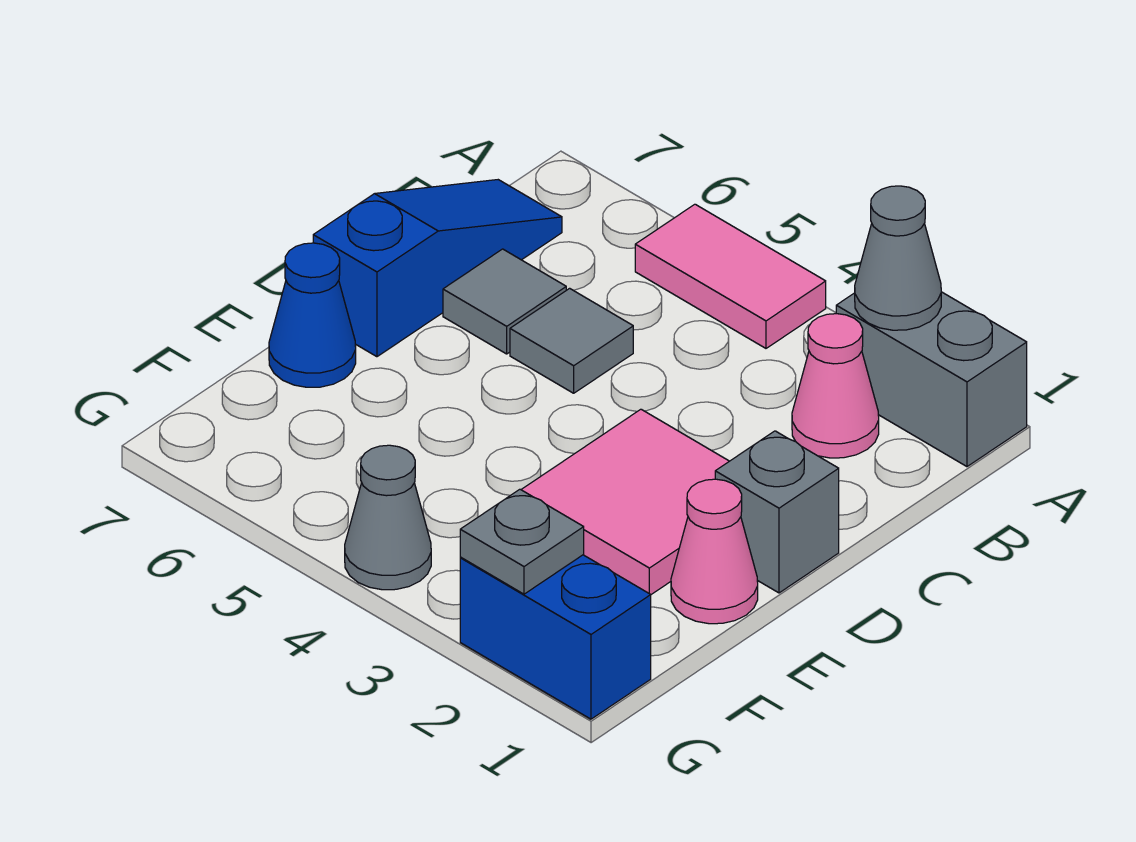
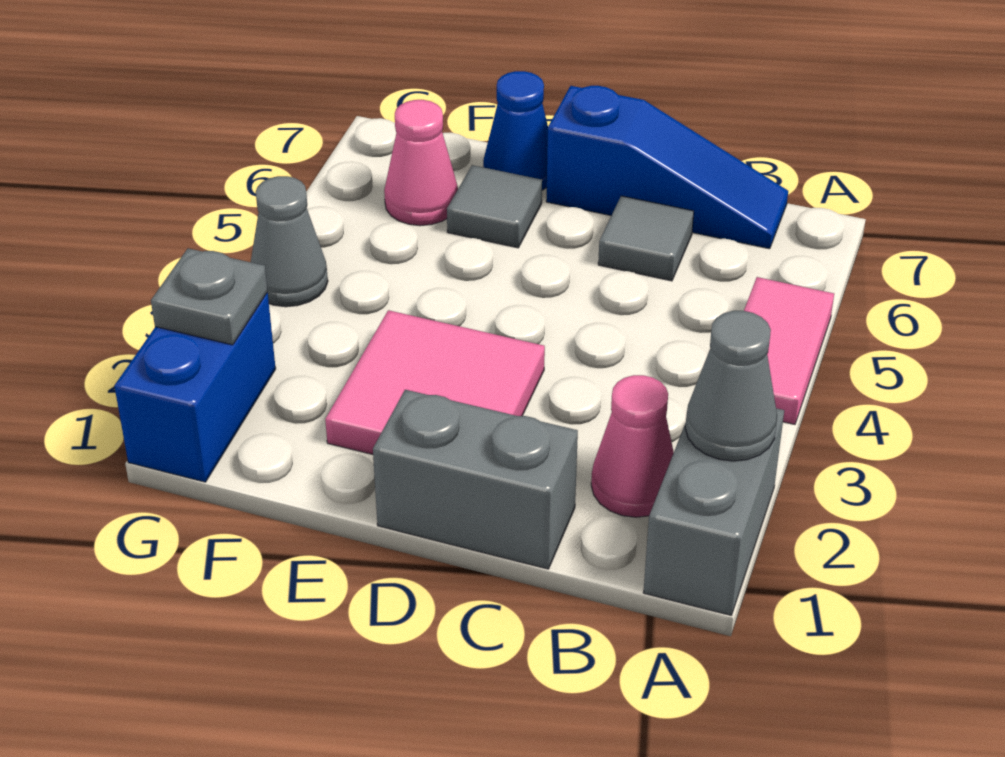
grey tile C5 level 1 -> grey tile E6 level 1
grey brick D1 level 1 -> grey brick C1:D1 level 1
pink cone E1 level 1 -> pink cone F6 level 1

